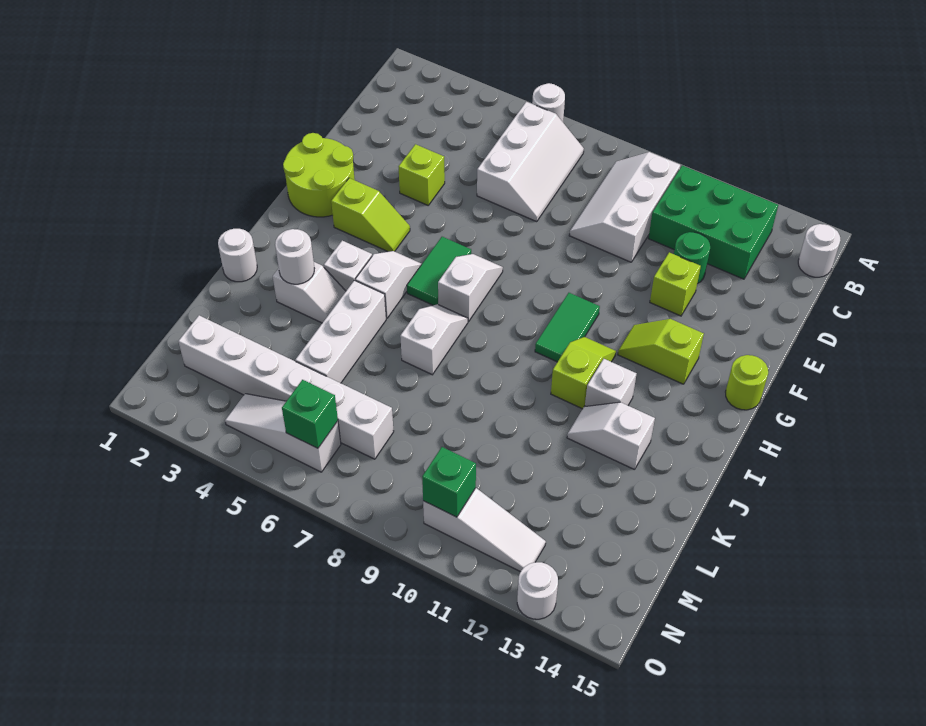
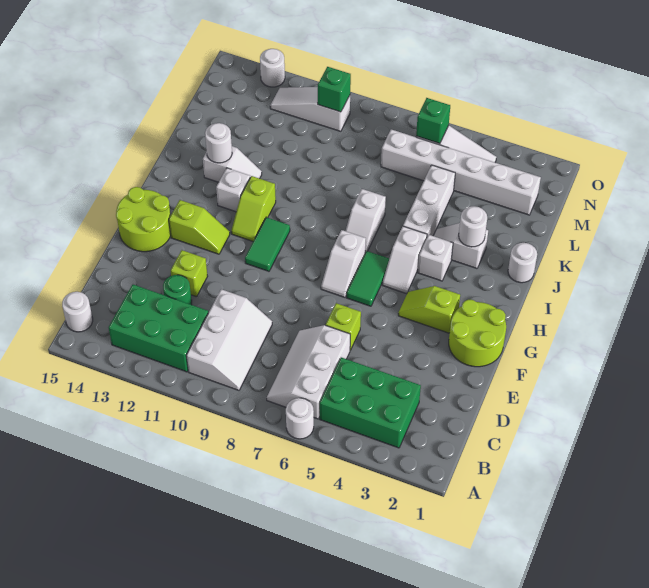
none -> green brick B3:C5 level 1
lime brick E4 level 1 -> lime brick E6 level 1
lime round brick G15 level 1 -> lime round brick F14:G15 level 1
none -> white round brick J13 level 2

